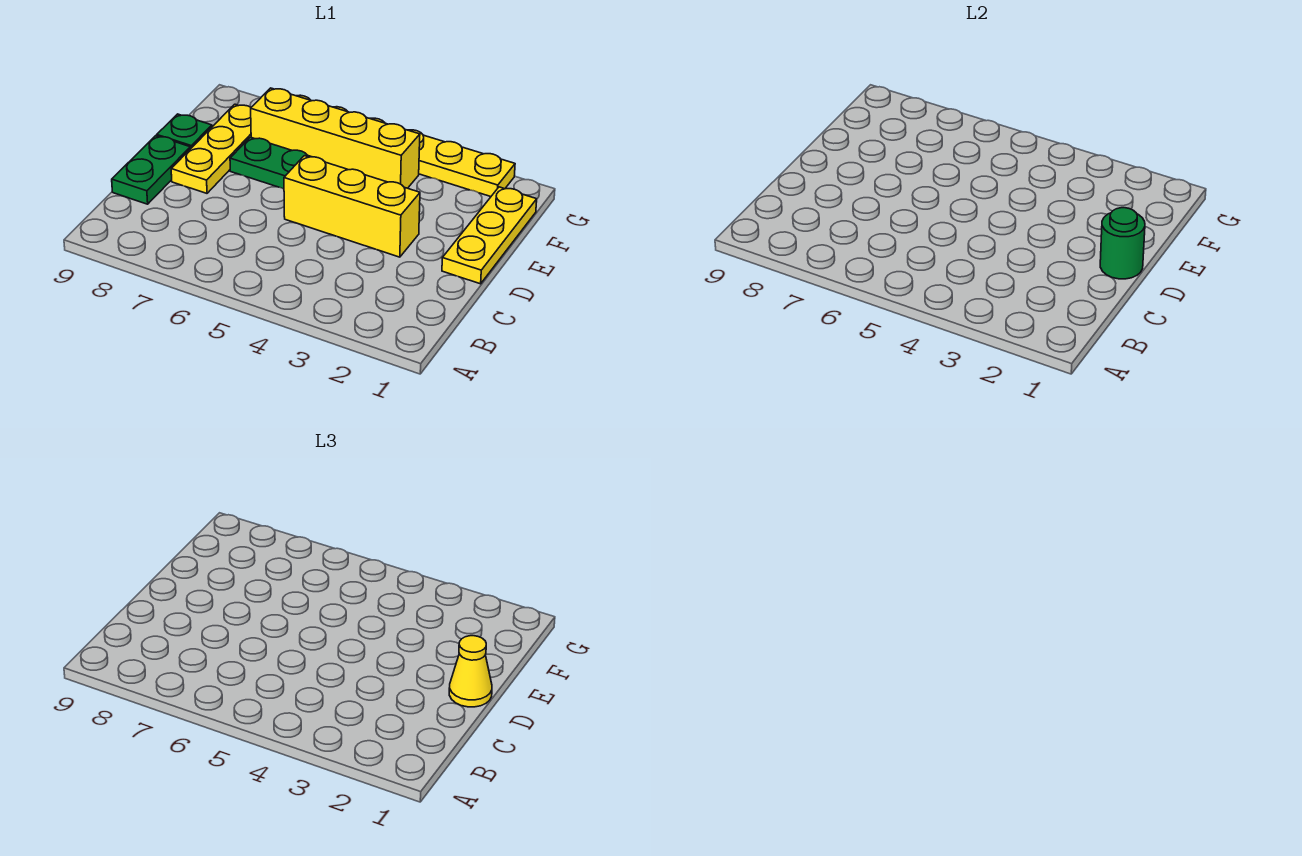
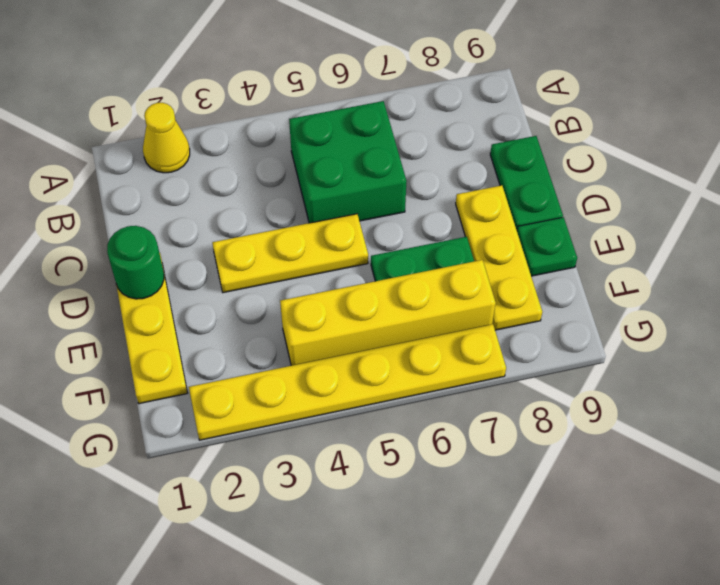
none -> green brick B5:C6 level 1
yellow cone D1 level 3 -> yellow cone A2 level 1
yellow brick D3:D5 level 1 -> yellow plate D3:D5 level 1

